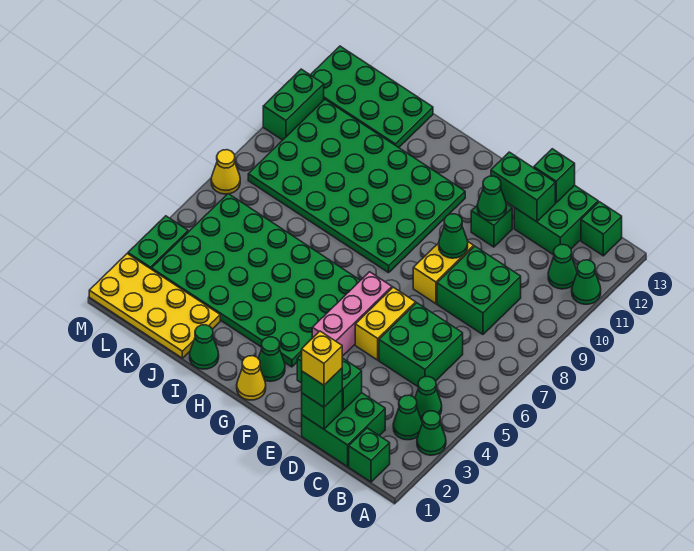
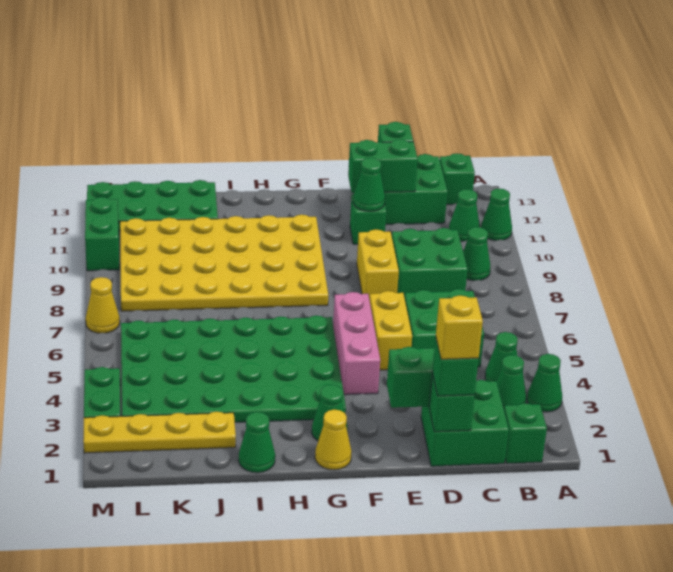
green cone E9 level 2 -> green cone B9 level 1
green plate G8:L11 level 1 -> yellow plate G8:L11 level 1
yellow plate J1:M2 level 1 -> yellow plate J2:M2 level 1

